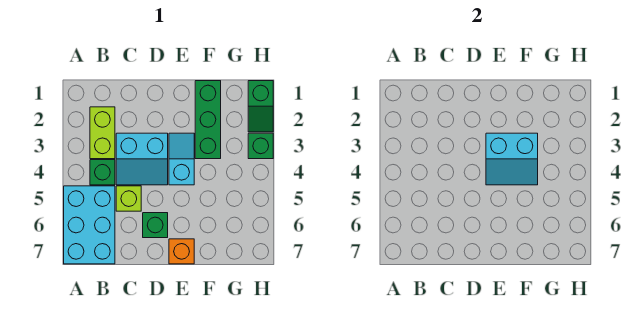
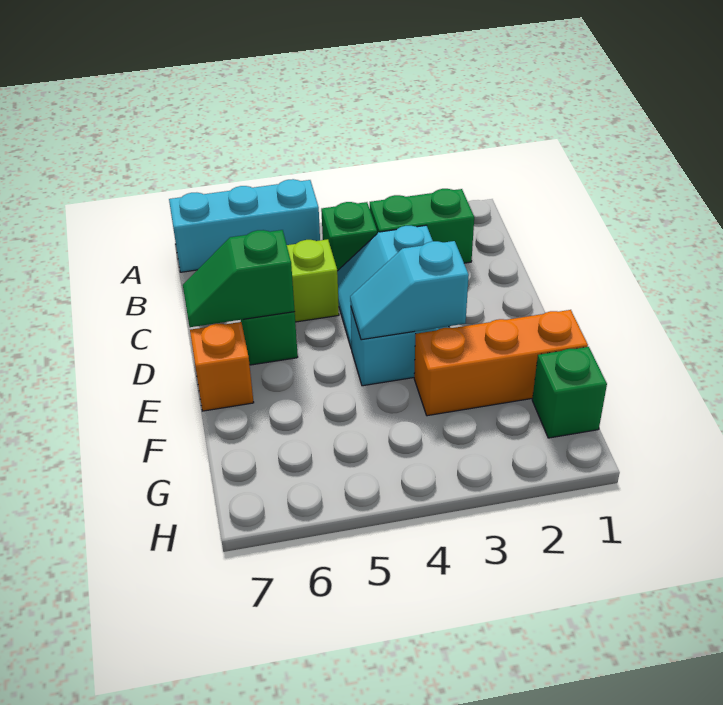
cyan brick A5:B7 level 1 -> cyan brick A5:A7 level 1
lime brick B2:B3 level 1 -> green brick B2:B3 level 1
cyan slope E3:F4 level 2 top 3 -> cyan slope E3:E4 level 2 top 3
green brick F1:F3 level 1 -> orange brick F1:F3 level 1
green slope H1:H2 level 1 top 1 -> green slope D6:D7 level 2 top 6
green brick H3 level 1 -> green brick G1 level 1

